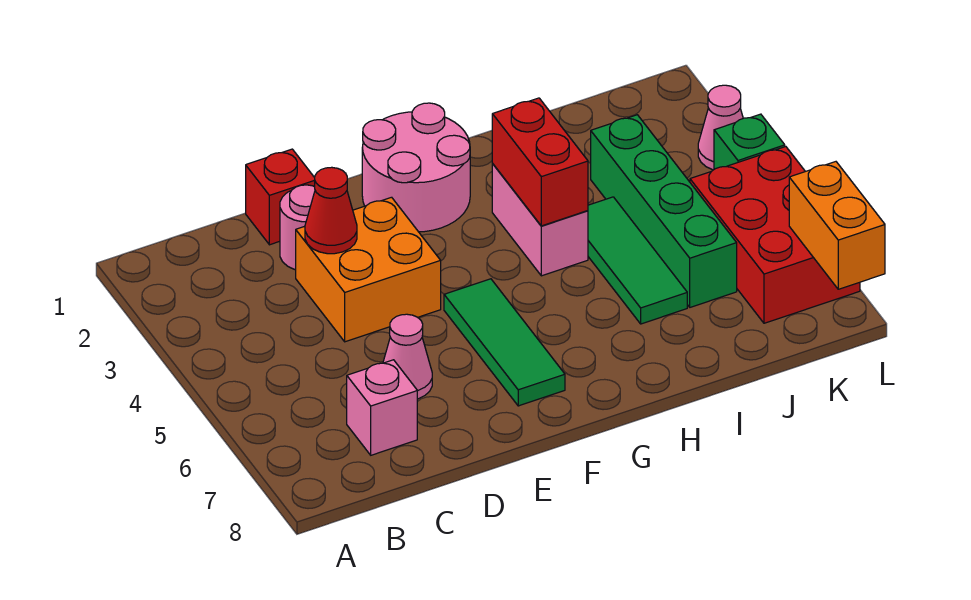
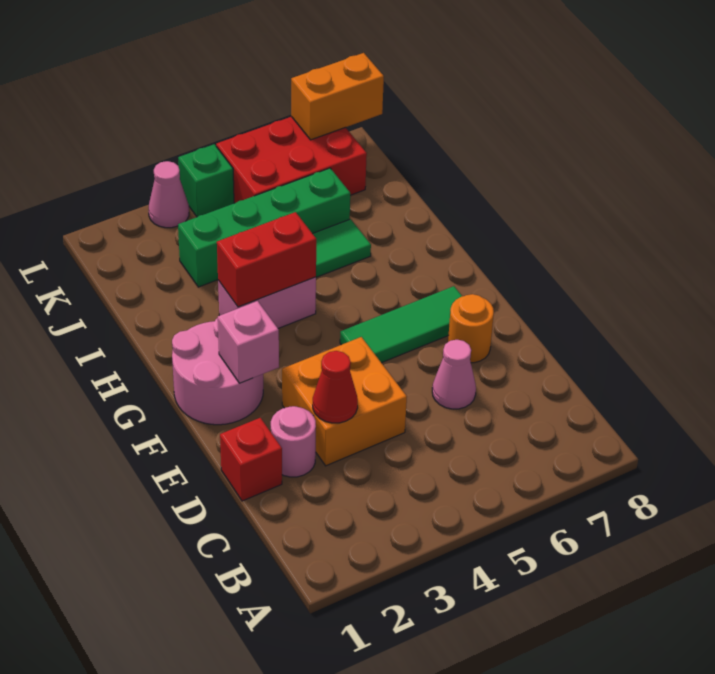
pink brick C7 level 1 -> pink brick F2 level 2
none -> orange round brick E7 level 1

